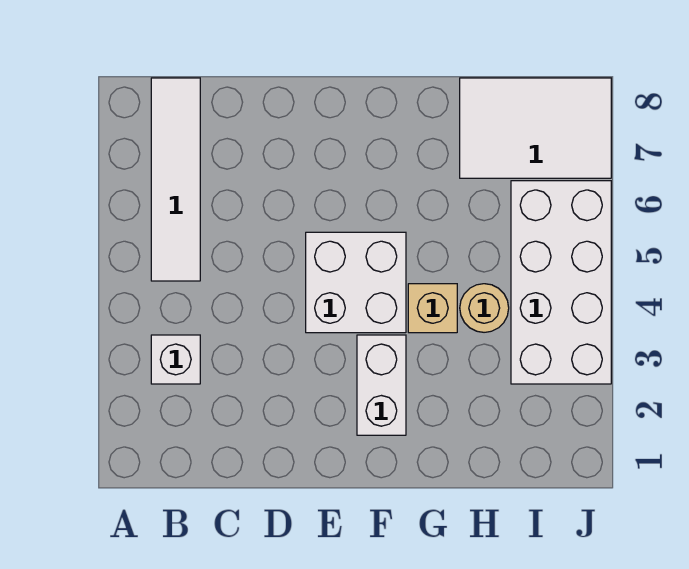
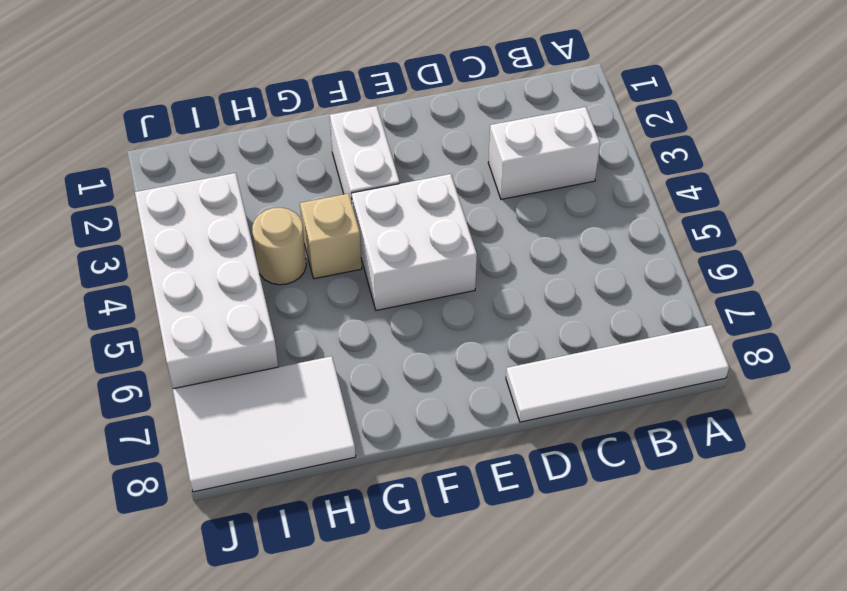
white brick B3 level 1 -> white brick B3:C3 level 1
white tile B5:B8 level 1 -> white tile A8:D8 level 1

